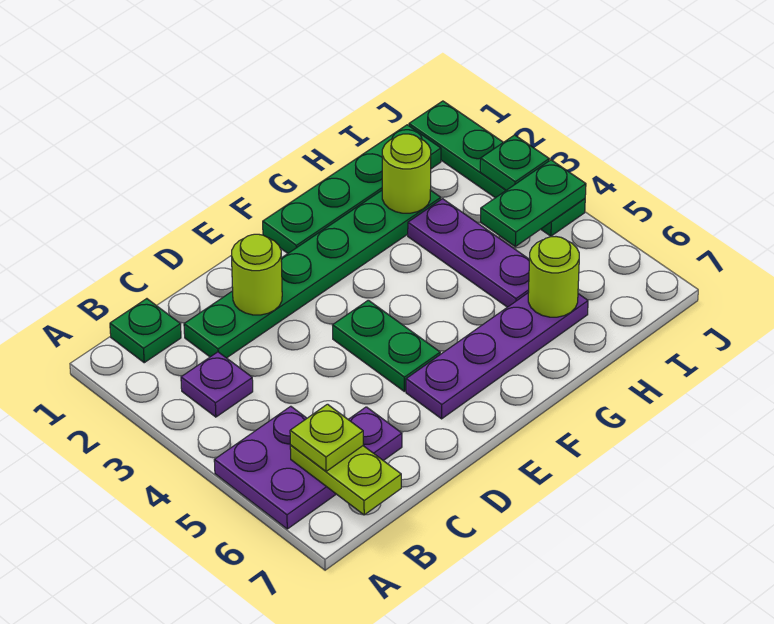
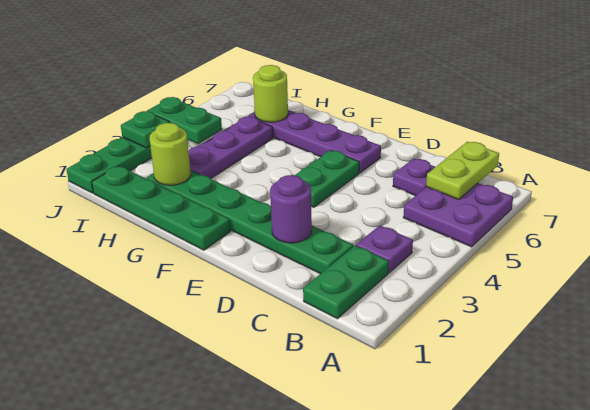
green plate B1 level 1 -> green plate B1:B2 level 1
lime plate B6 level 3 -> none
lime round brick D2 level 2 -> purple round brick D2 level 2

